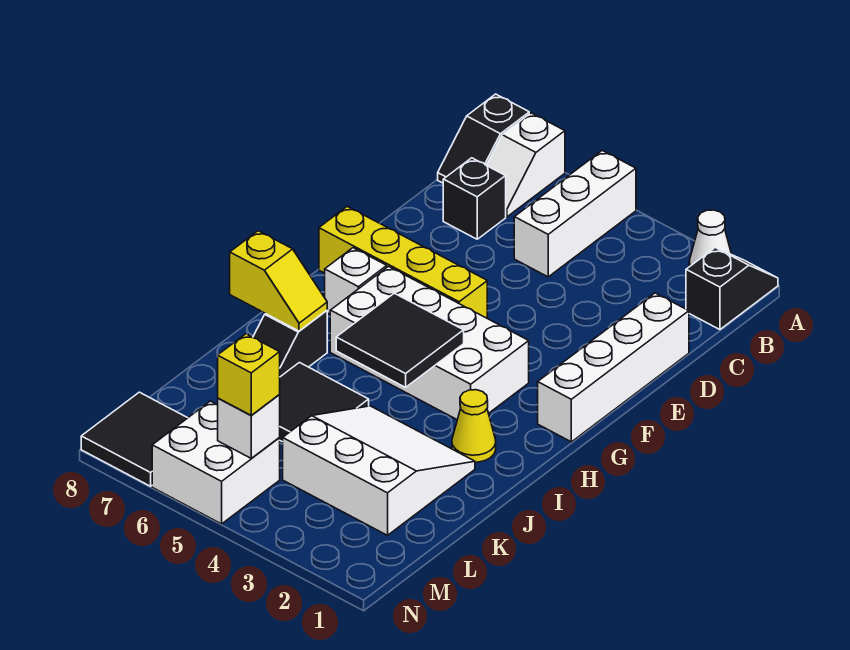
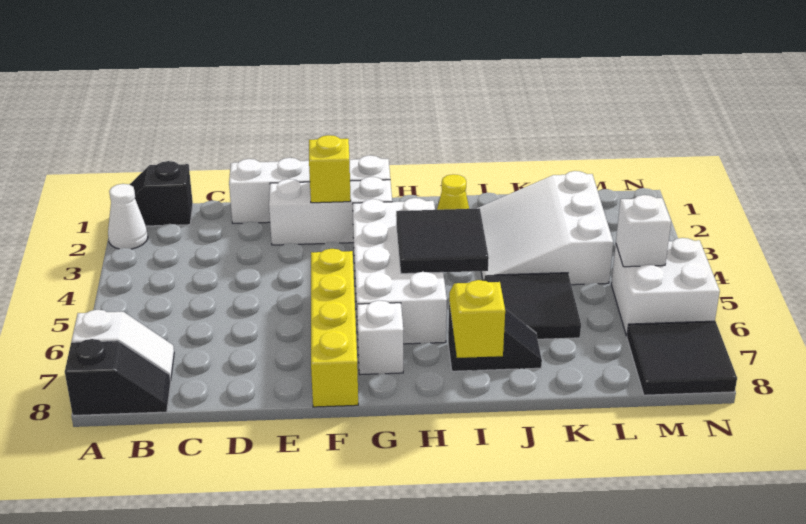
white brick A5:C5 level 1 -> white brick E2:G2 level 1
black brick C7 level 1 -> none
yellow brick M5 level 3 -> yellow brick F2 level 2

